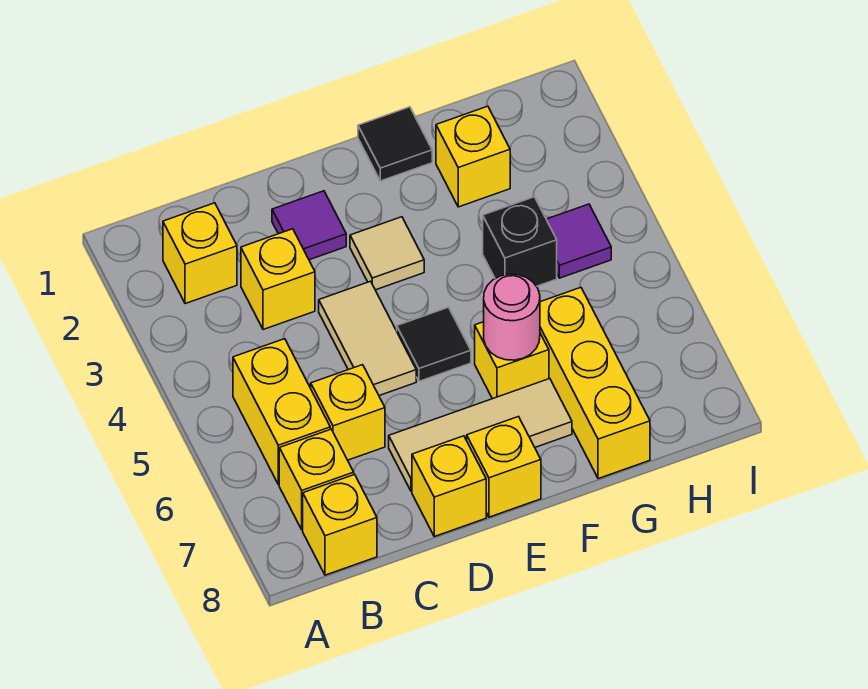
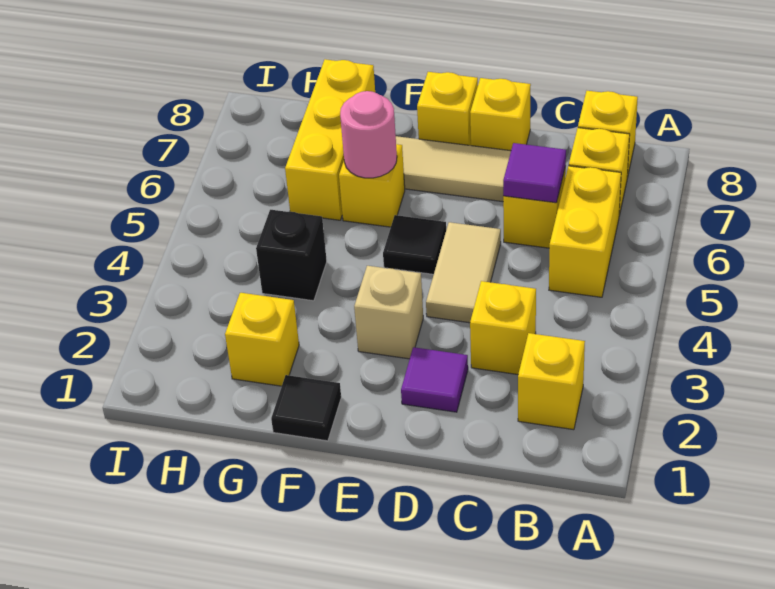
tan tile E3 level 1 -> tan brick E3 level 1
purple tile H4 level 1 -> purple tile C6 level 2

